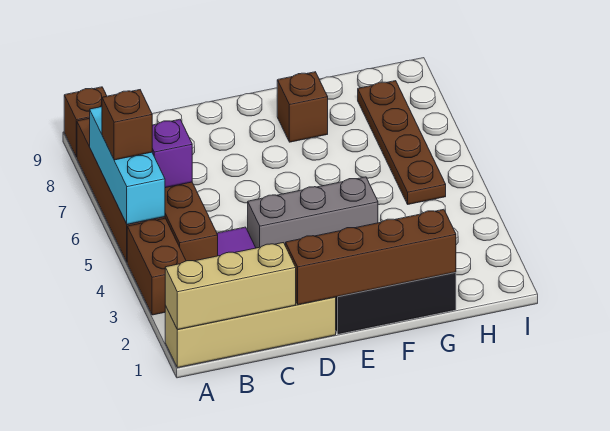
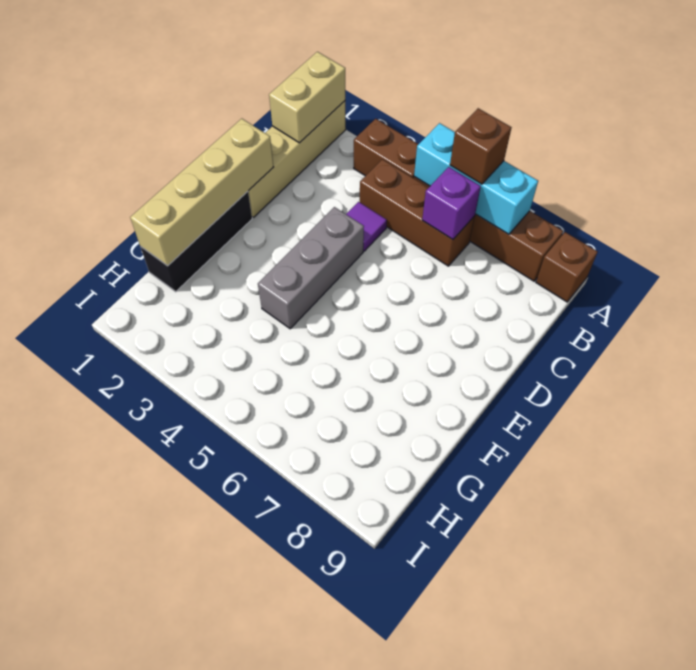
tan brick A1:C1 level 2 -> tan brick A1:B1 level 2
brown brick D1:G1 level 2 -> tan brick D1:G1 level 2
brown brick F8 level 1 -> none
brown plate H5:H8 level 1 -> none

